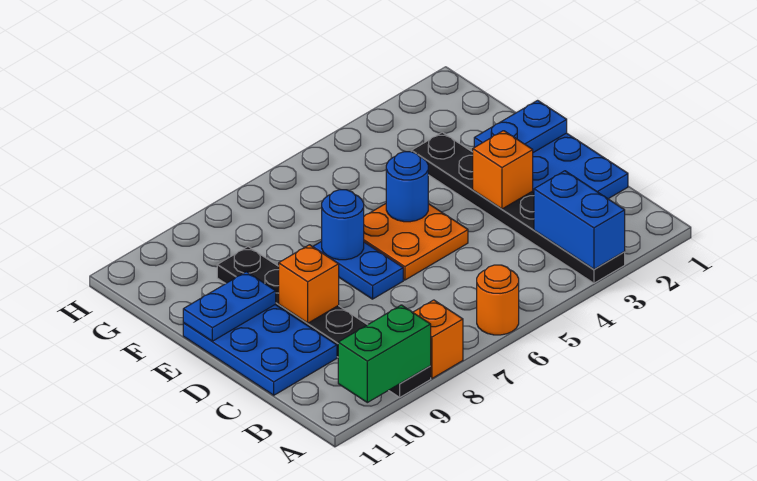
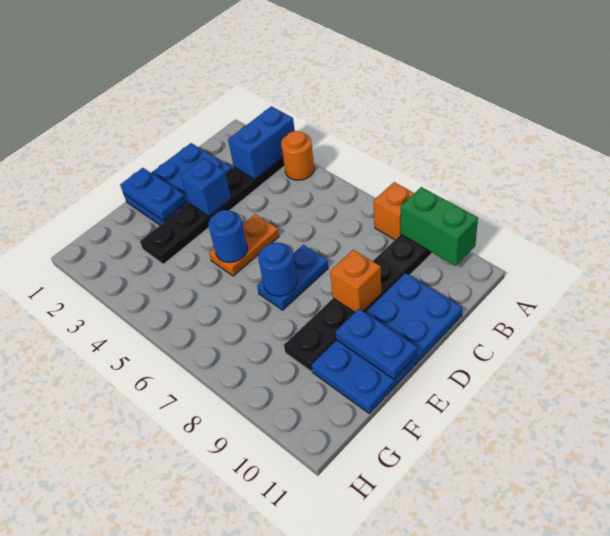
orange round brick A6 level 1 -> orange round brick A4 level 1
blue plate C10:E11 level 1 -> blue plate C10:F11 level 1
orange brick D3 level 2 -> blue brick D3 level 2
orange plate D5:E6 level 1 -> orange plate D5:E5 level 1

